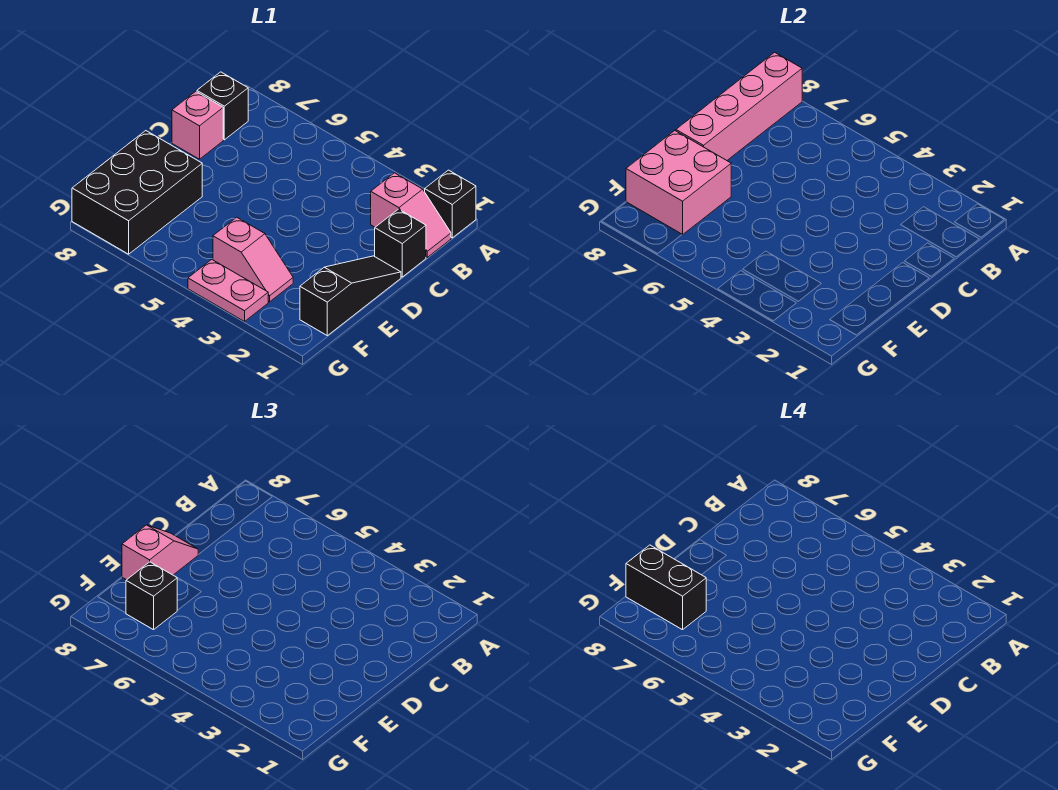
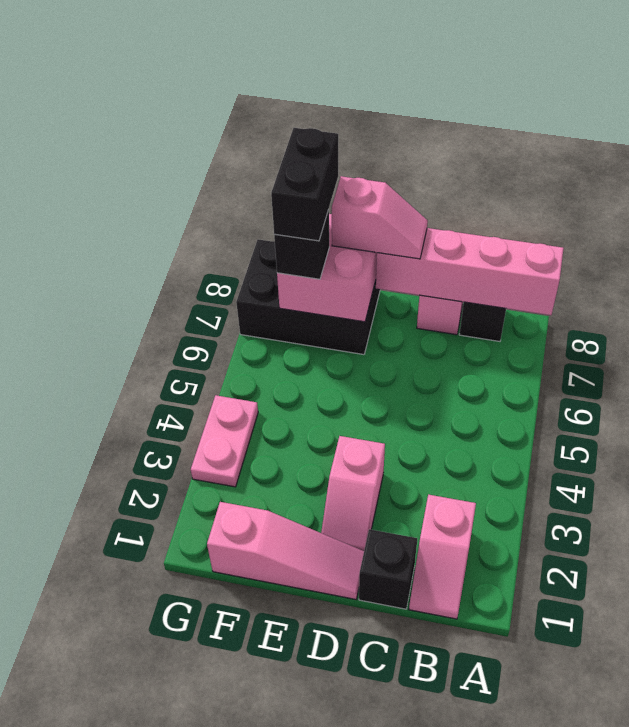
black brick A1 level 1 -> none
black slope D1:F1 level 1 top F -> pink slope D1:F1 level 1 top F
pink slope F3:F4 level 1 top 4 -> pink slope D2:D3 level 1 top 3

